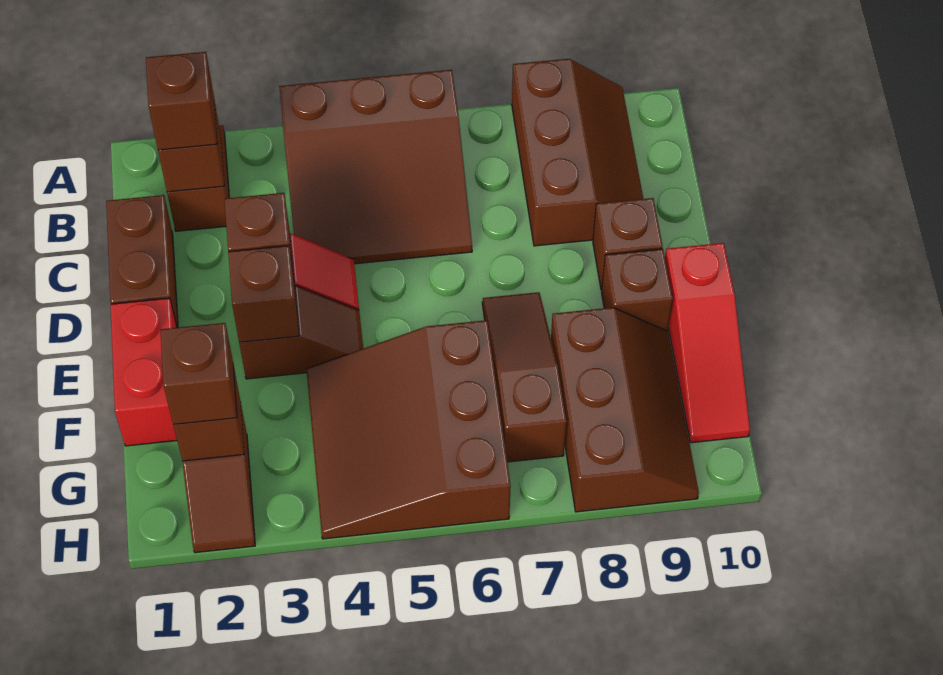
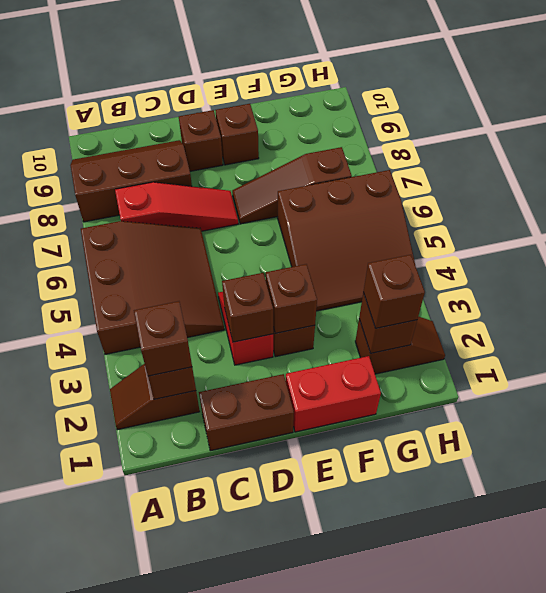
red slope E10:G10 level 1 top E -> red slope B7:D7 level 1 top B
brown slope F8:H9 level 1 top 8 -> none

